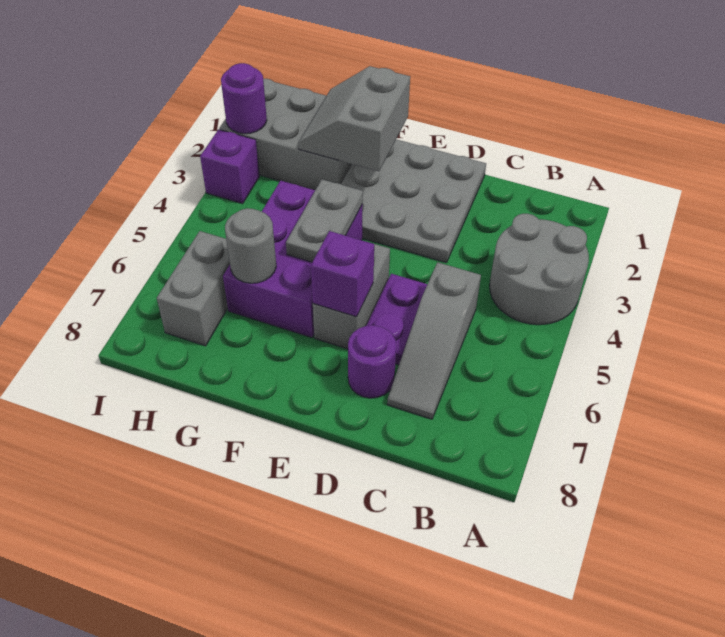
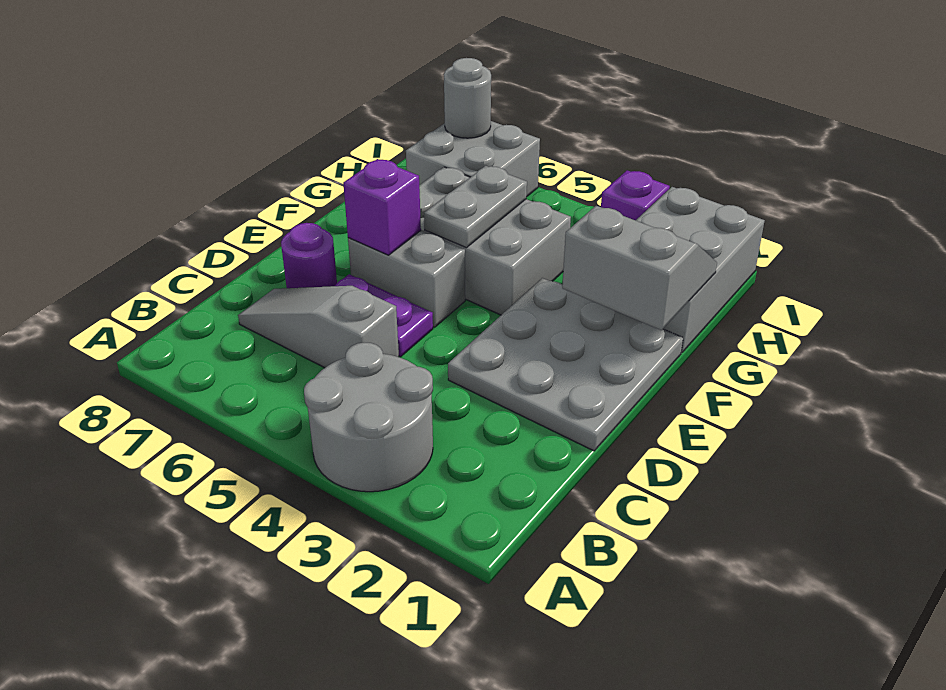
purple brick F4:G6 level 1 -> grey brick F4:G6 level 1
grey plate F4:F5 level 2 -> grey plate F5:G5 level 2
grey round brick G6 level 2 -> grey round brick I7 level 2
grey brick H6:H7 level 1 -> grey brick H6:I7 level 1
purple round brick I2 level 2 -> none

